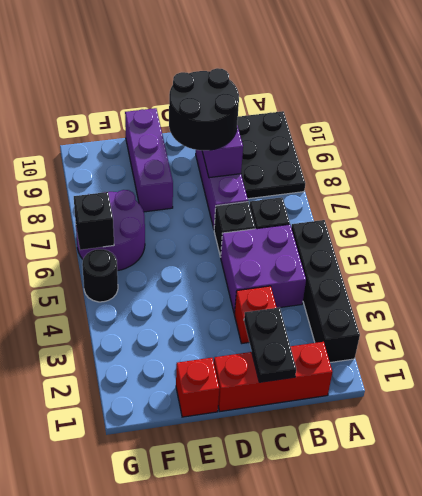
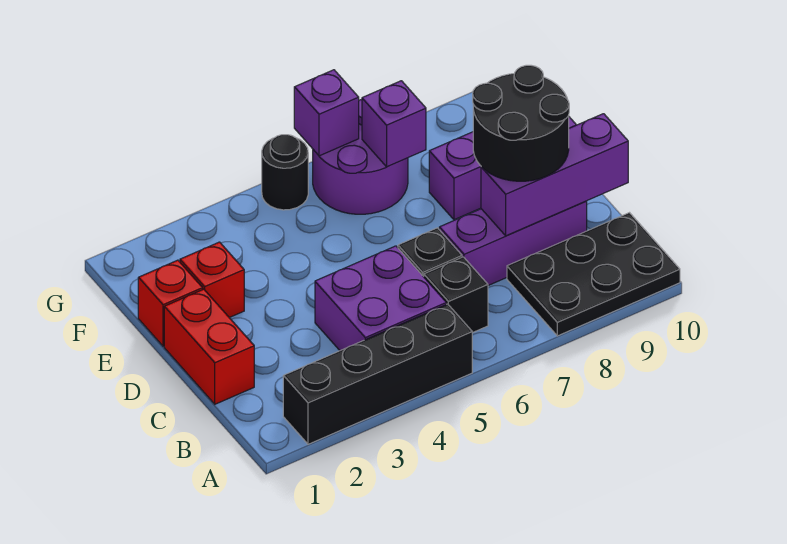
red brick B1:D1 level 1 -> red brick C1:D1 level 1
black plate C1:C2 level 2 -> none
red brick C3 level 1 -> red brick E2 level 1
none -> purple brick F7 level 2
black brick G6 level 2 -> purple brick G6 level 2

